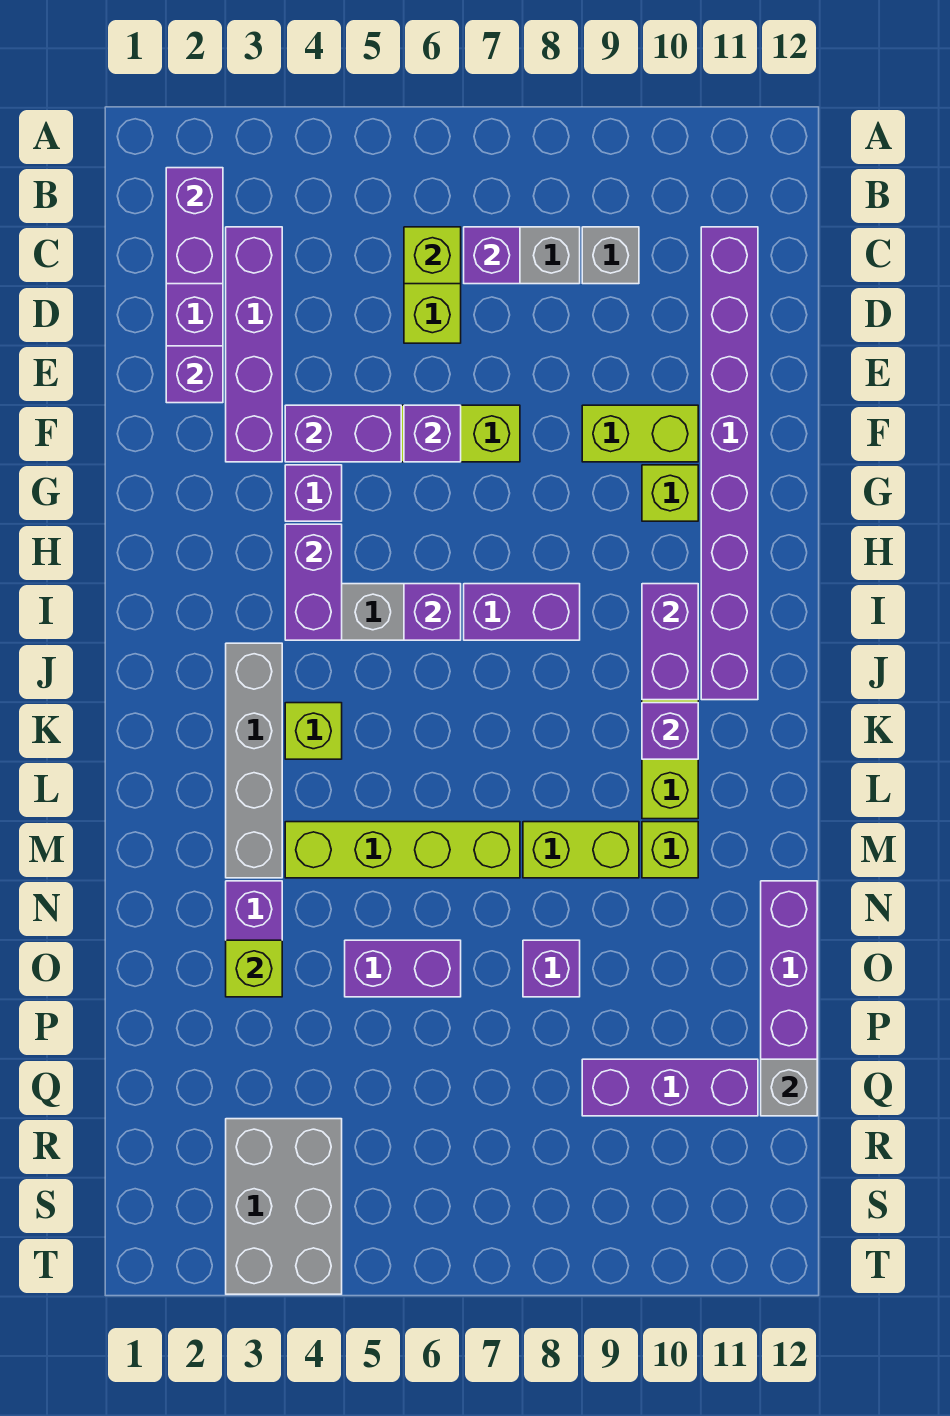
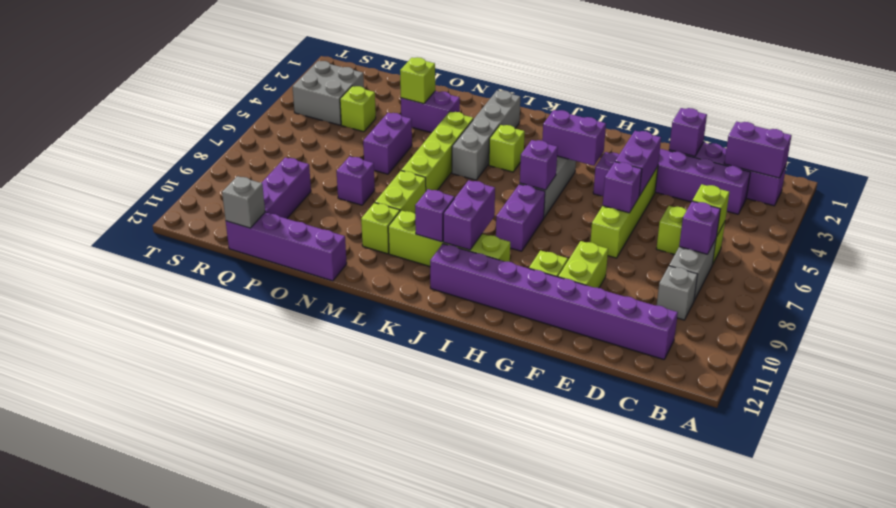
purple brick I10:J10 level 2 -> purple brick J9:J10 level 2
grey brick J3:M3 level 1 -> grey brick L2:L5 level 1
none -> lime brick Q4 level 1
grey brick R3:T4 level 1 -> grey brick R3:S4 level 1

